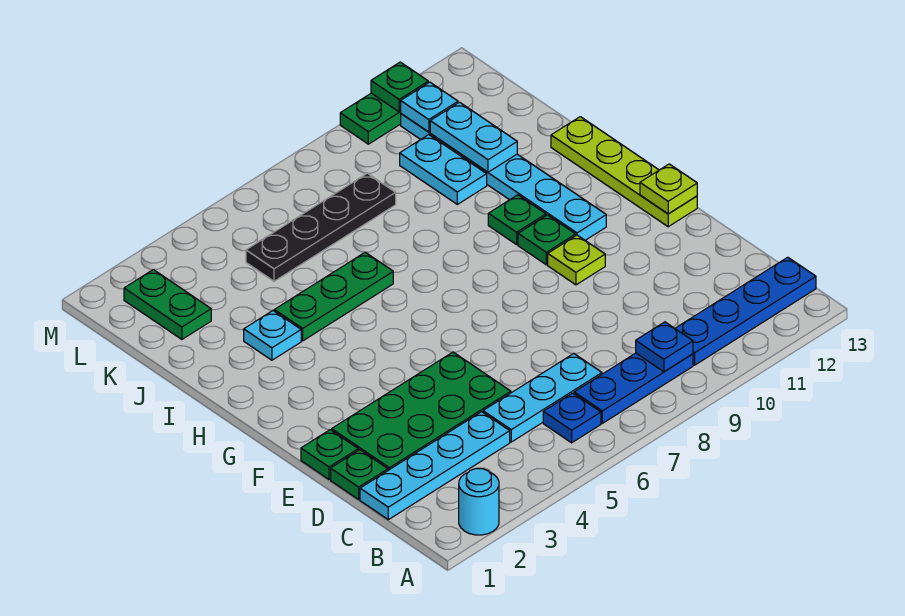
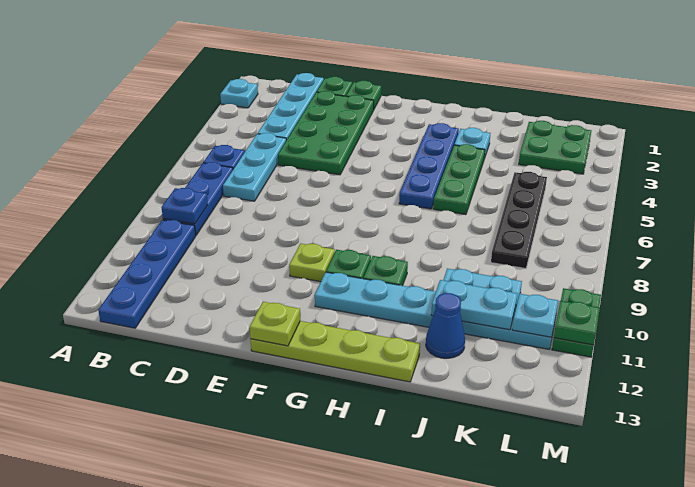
cyan round brick A2 level 1 -> cyan plate A2 level 1
none -> blue plate H3:H6 level 1
none -> blue cone J12 level 1
green plate K2:L2 level 1 -> green plate K2:L3 level 1

